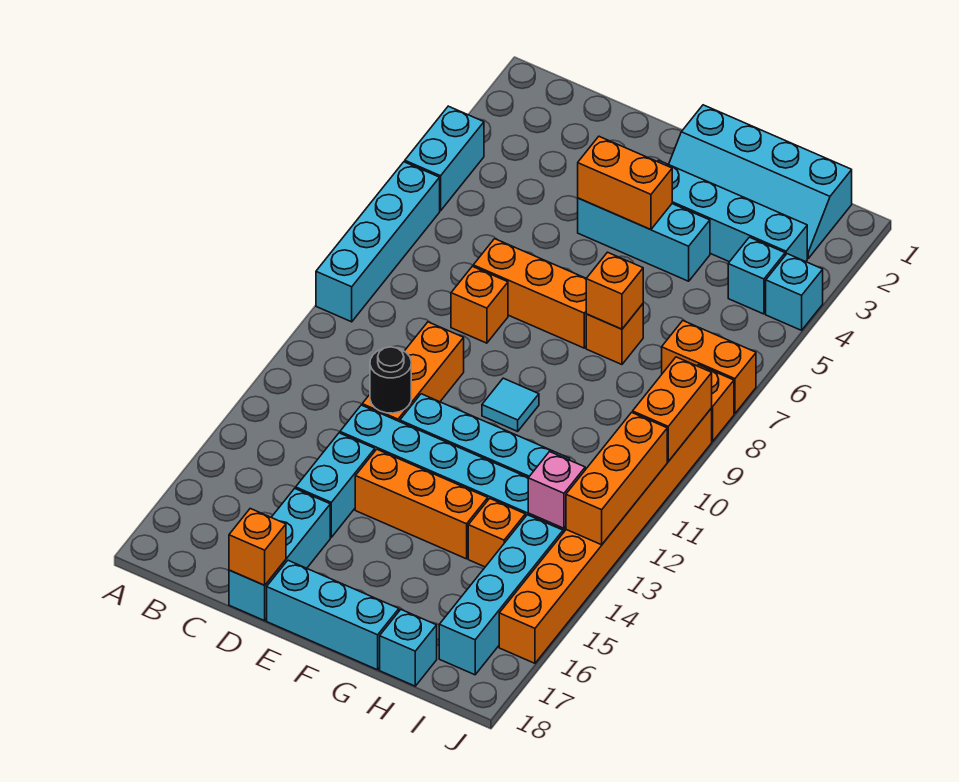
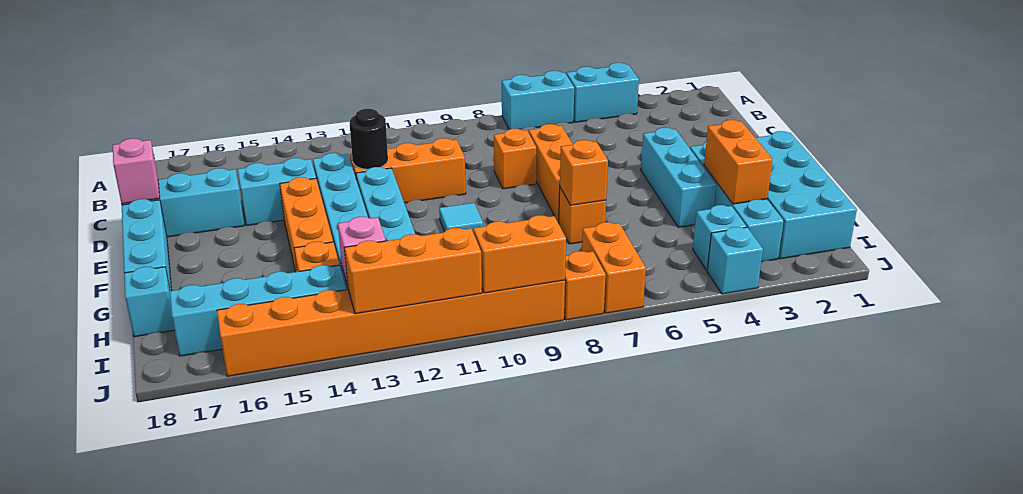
cyan brick A6:A9 level 1 -> cyan brick A6:A7 level 1
orange brick D18 level 2 -> pink brick D18 level 2
orange brick E4:F4 level 2 -> orange brick G3:H3 level 2
cyan slope F1:I2 level 1 top 1 -> cyan brick F1:I2 level 1

